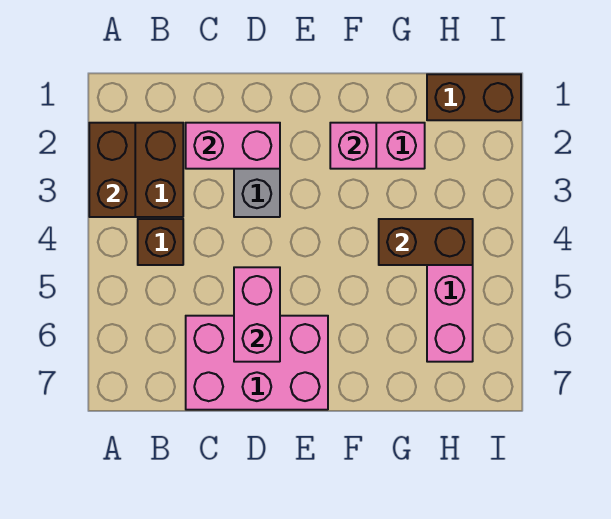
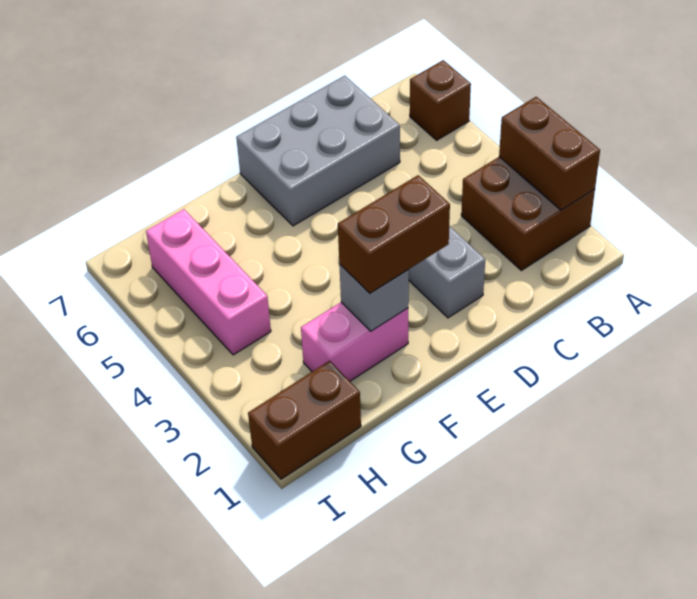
brown brick B4 level 1 -> brown brick A6 level 1
pink brick C2:D2 level 2 -> none
pink brick C6:E7 level 1 -> grey brick C6:E7 level 1
pink brick D5:D6 level 2 -> none
pink brick F2 level 2 -> grey brick F2 level 2
brown brick G4:H4 level 2 -> brown brick E2:F2 level 3

